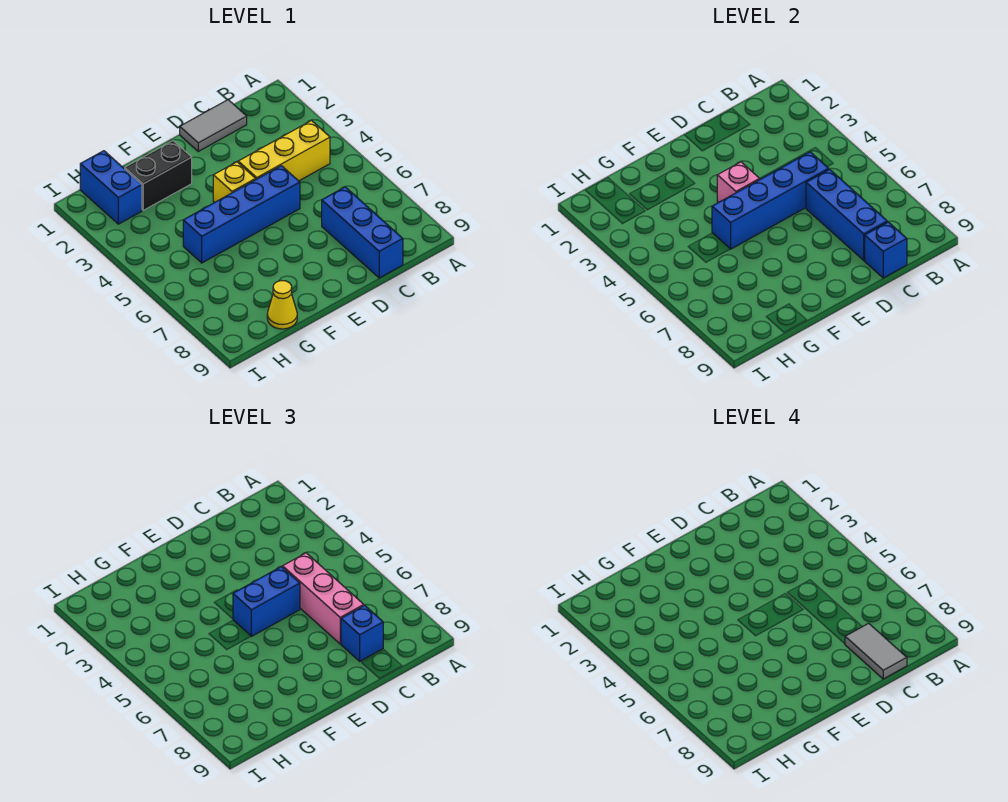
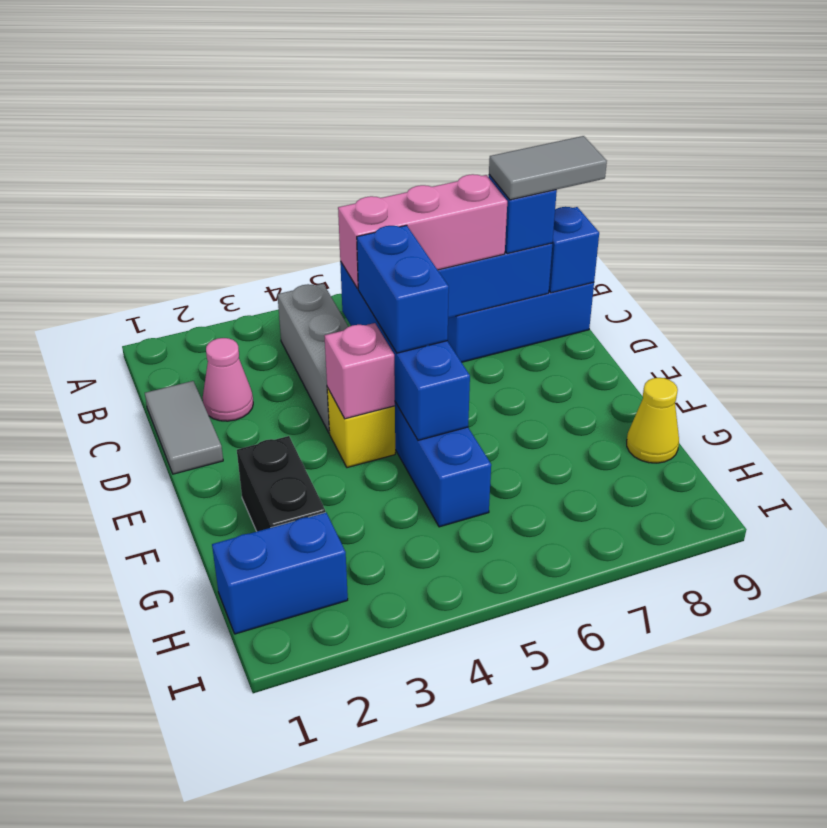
yellow brick B4:D4 level 1 -> grey brick B4:D4 level 1
none -> pink cone C2 level 1

